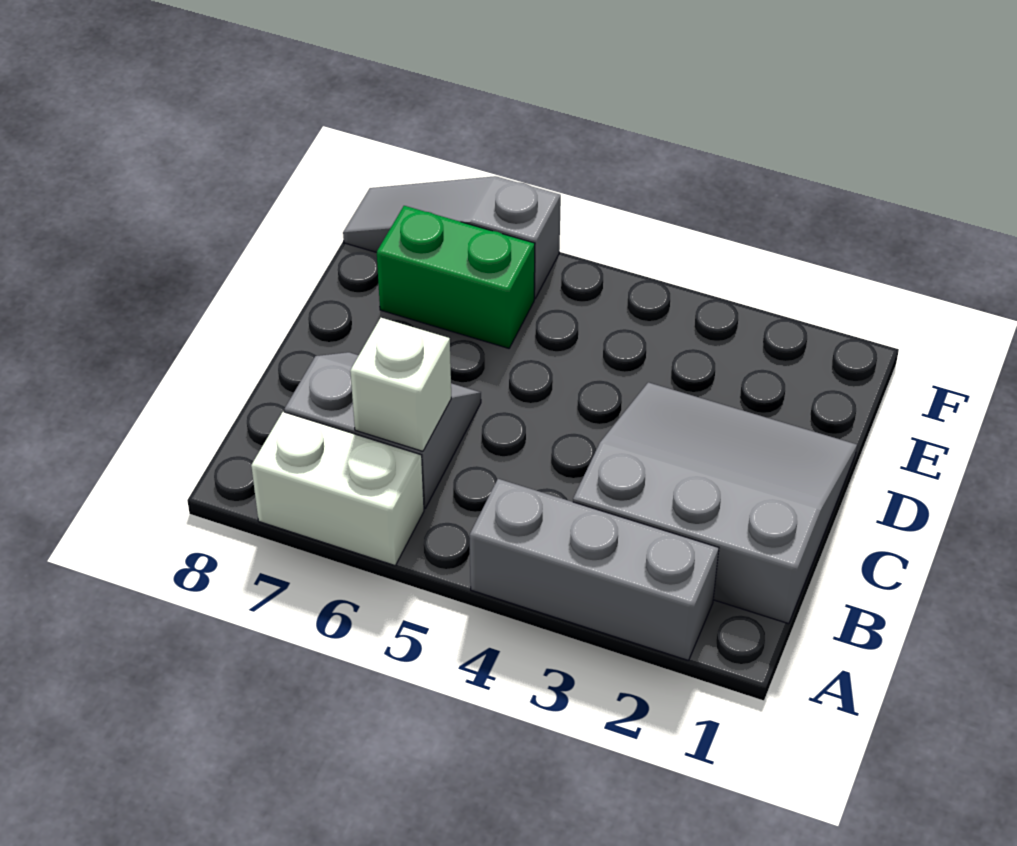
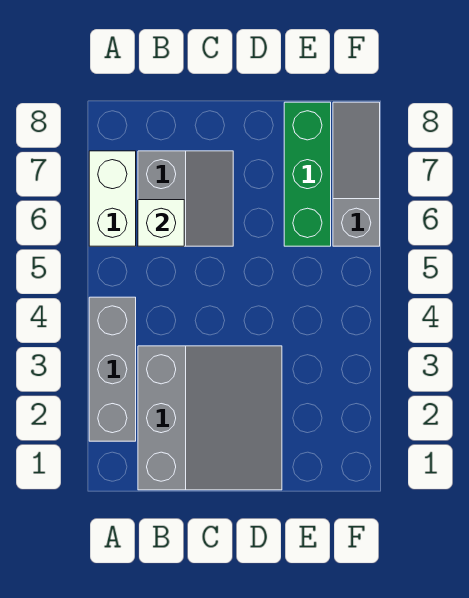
green brick E6:E7 level 1 -> green brick E6:E8 level 1

